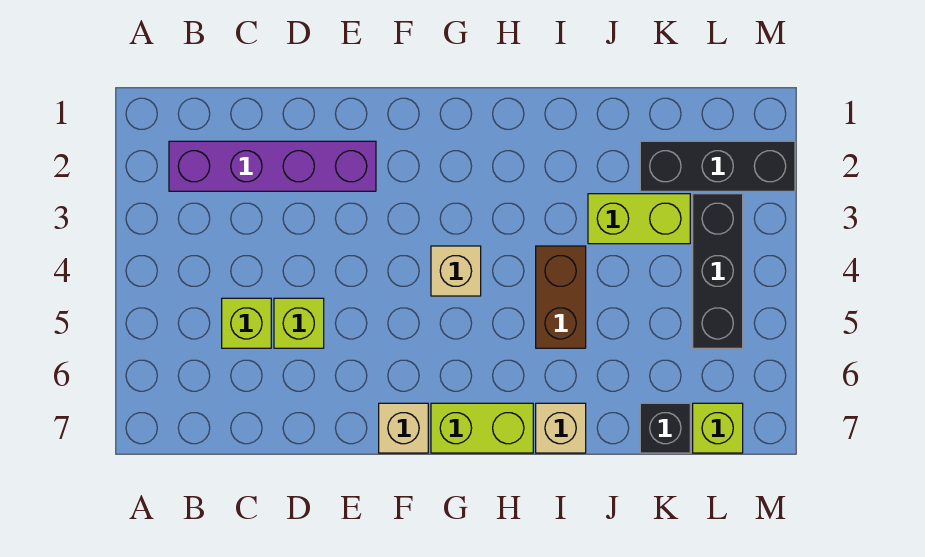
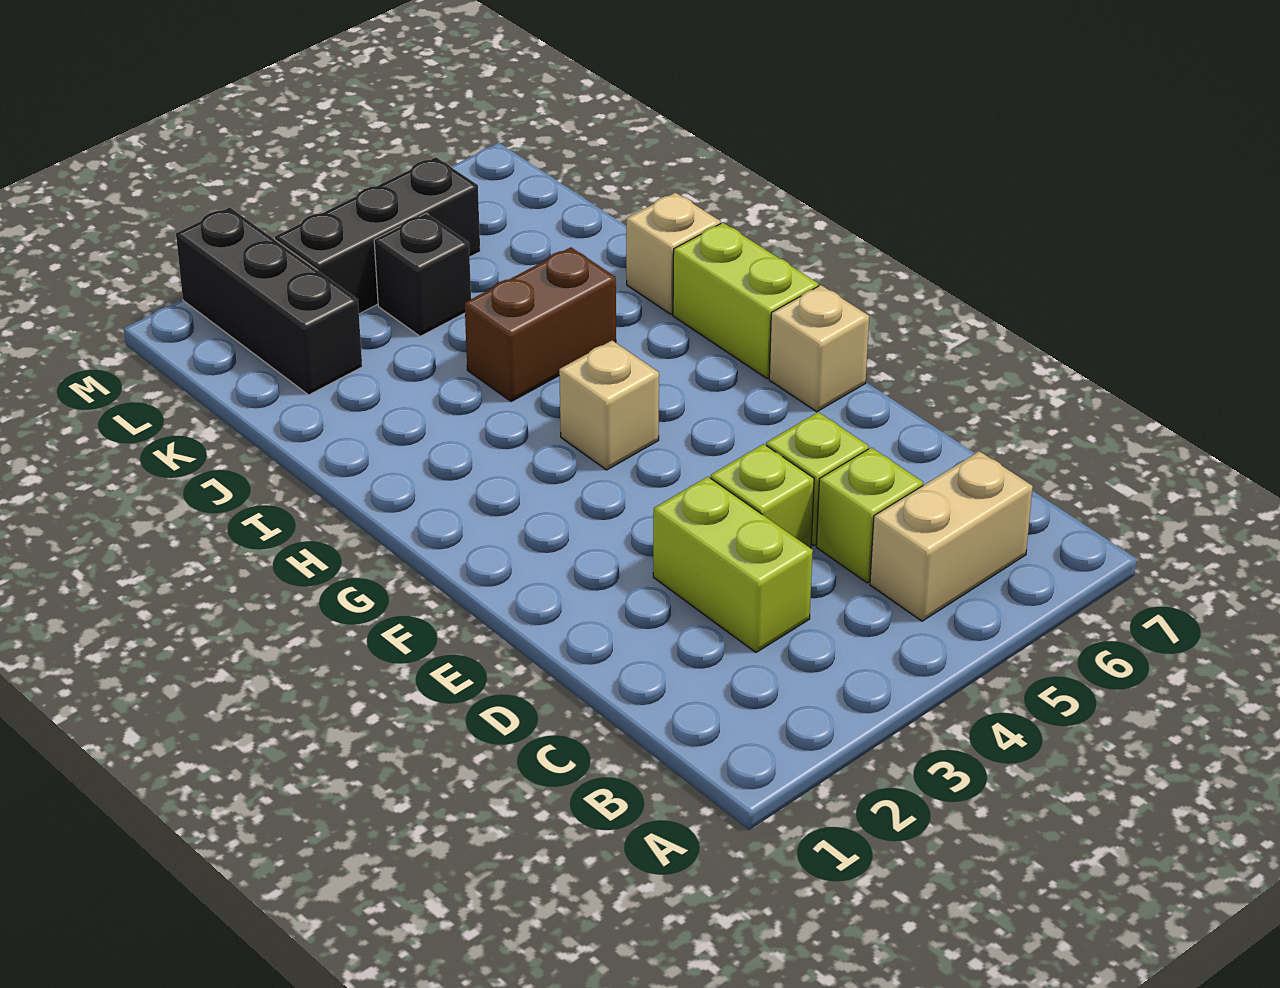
purple brick B2:E2 level 1 -> none
none -> tan brick B5:B6 level 1
lime brick J3:K3 level 1 -> lime brick C3:D3 level 1
black brick K7 level 1 -> black brick K4 level 1
lime brick L7 level 1 -> lime brick D4 level 1

